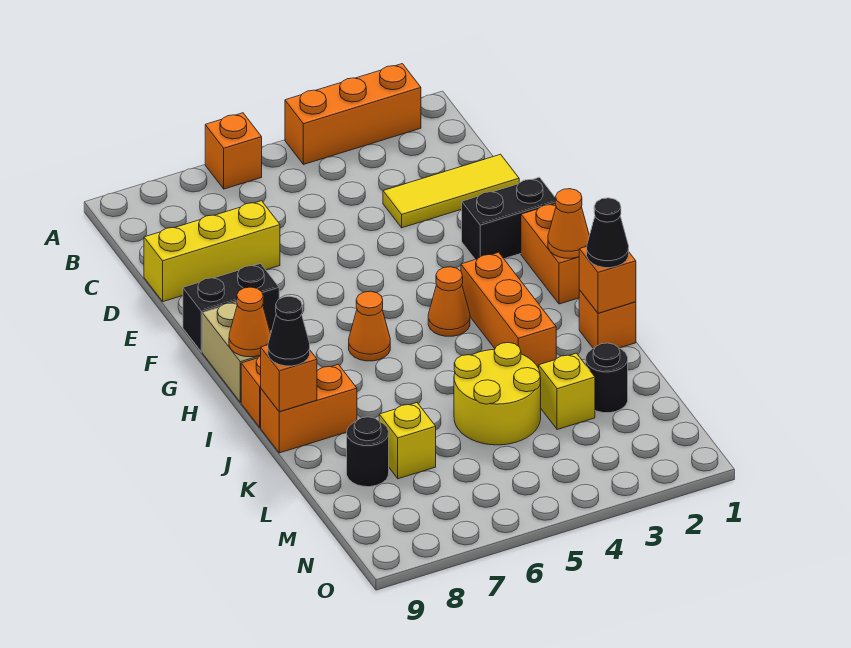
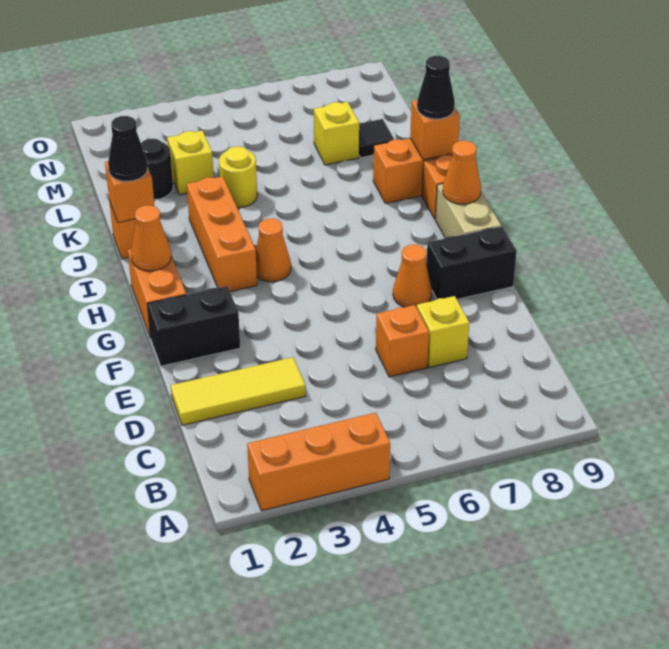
orange brick A6 level 1 -> orange brick D6 level 1
yellow brick D7:D9 level 1 -> yellow brick D7 level 1
orange cone H6 level 1 -> orange cone F7 level 1
yellow round brick K4:L5 level 1 -> yellow round brick K4 level 1
black round brick L8 level 1 -> black tile L8 level 1

